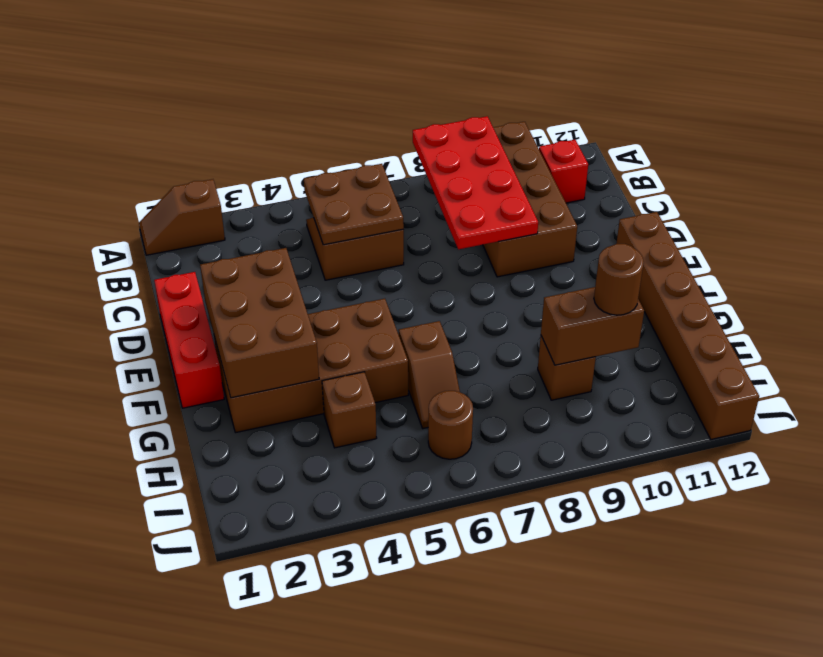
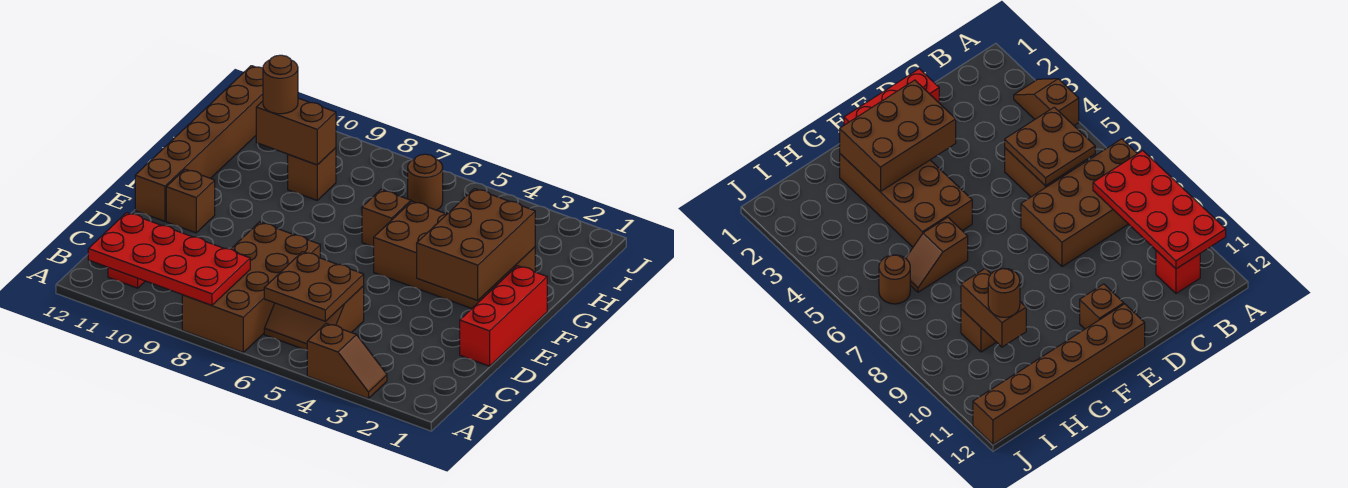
brown slope A1:A2 level 1 top 2 -> brown slope A3:A4 level 1 top 4
red plate A8:D9 level 2 -> red plate A8:B11 level 2
brown brick A9:D10 level 1 -> brown brick A7:D8 level 1
brown brick H4 level 1 -> brown brick E11 level 1

